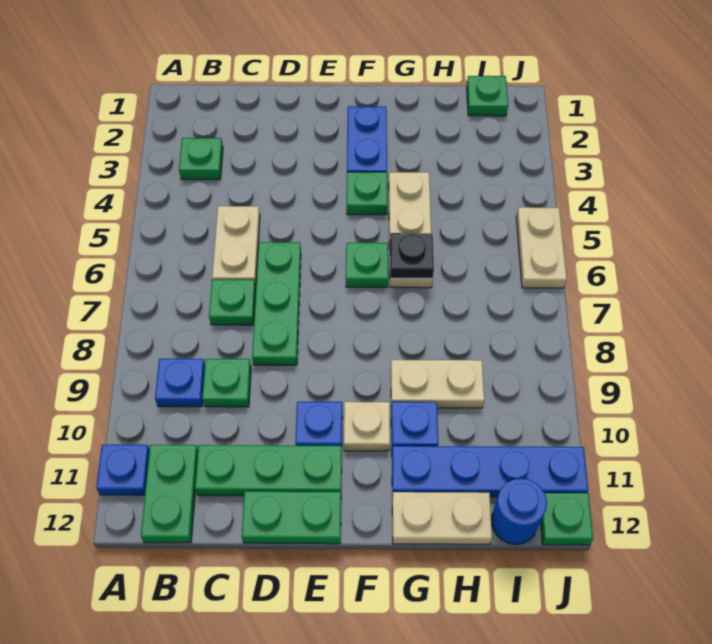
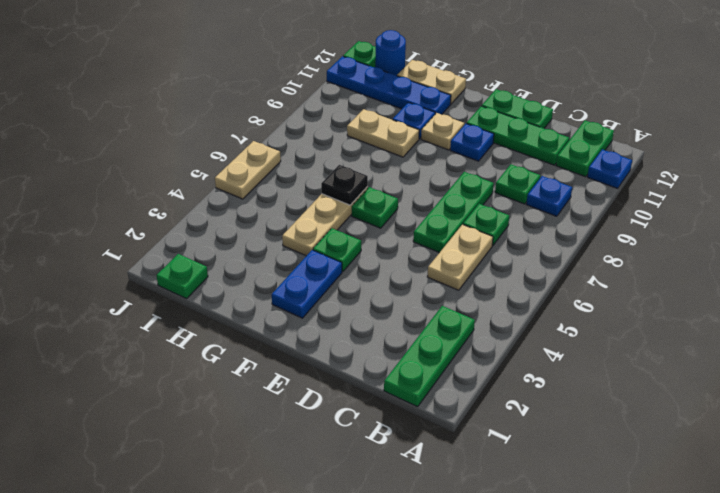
green plate B3 level 1 -> green plate B1:B3 level 1

